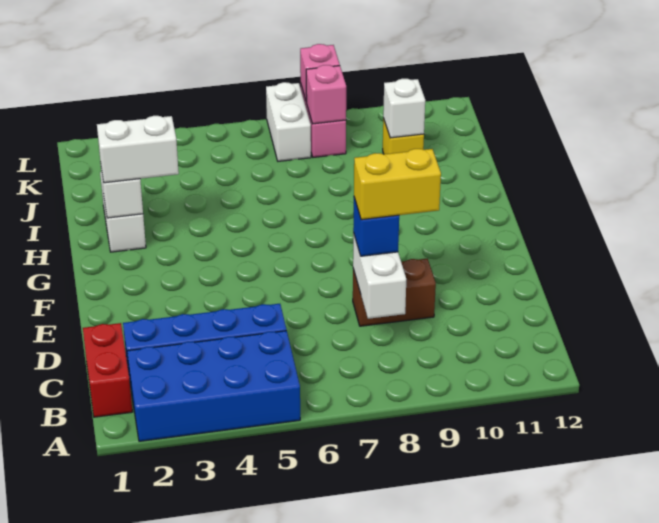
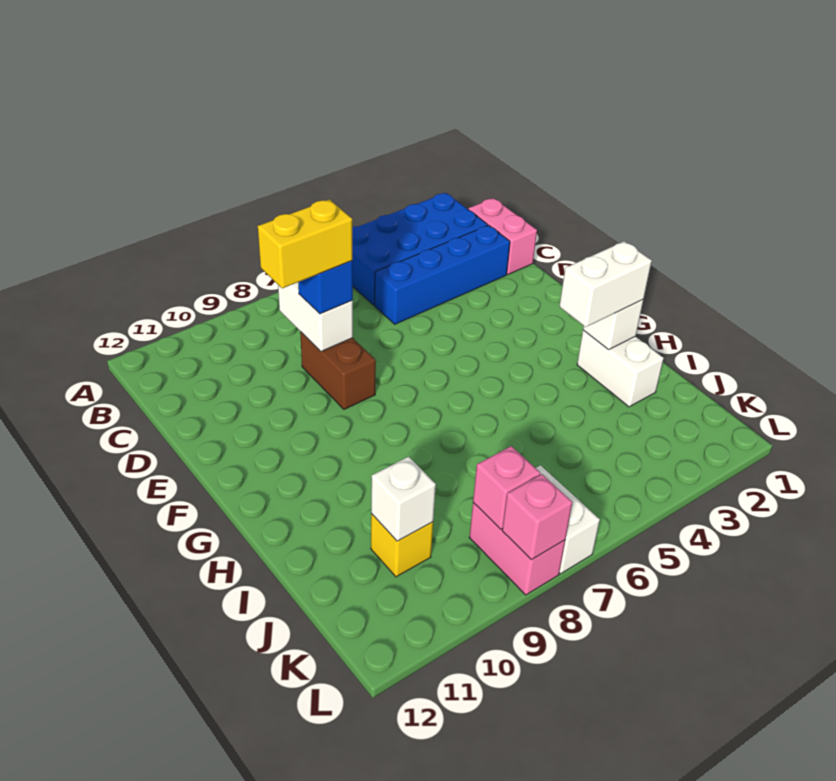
red brick B1:C1 level 1 -> pink brick B1:C1 level 1
brown brick D8:D9 level 1 -> brown brick D8:E8 level 1

